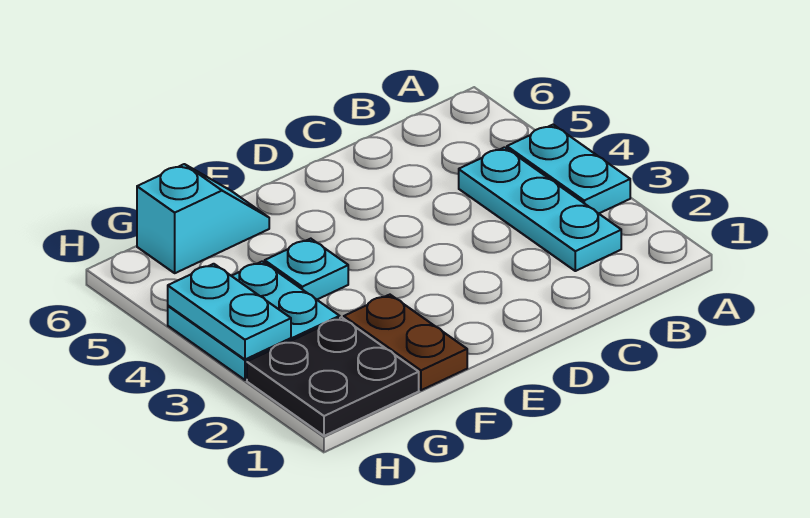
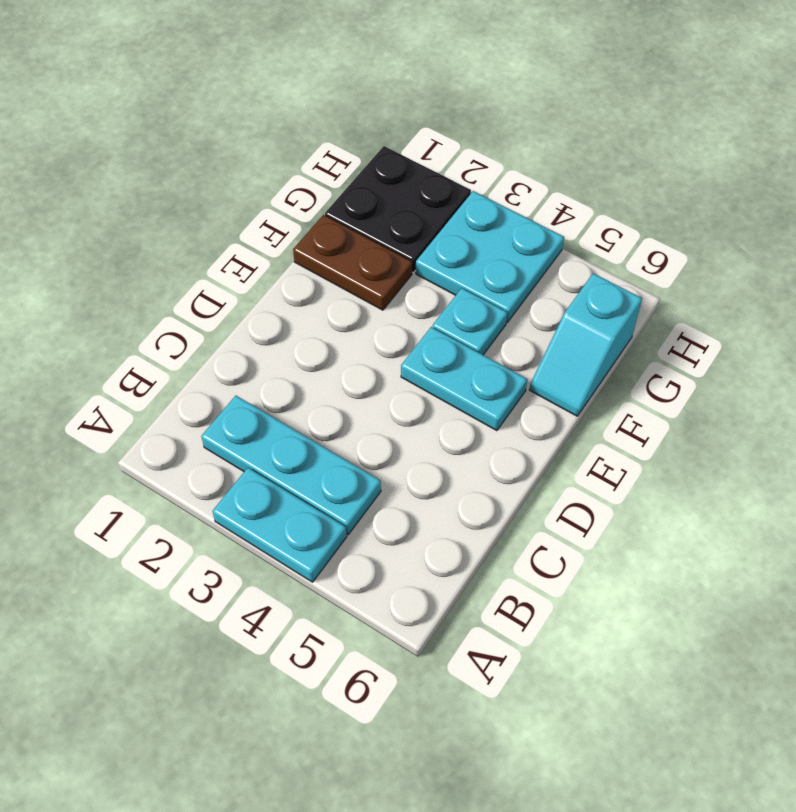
cyan plate H3:H4 level 2 -> cyan plate E4:E5 level 1

